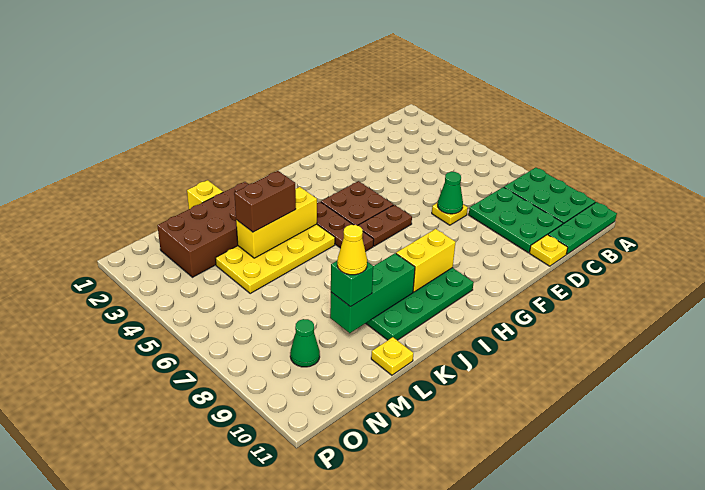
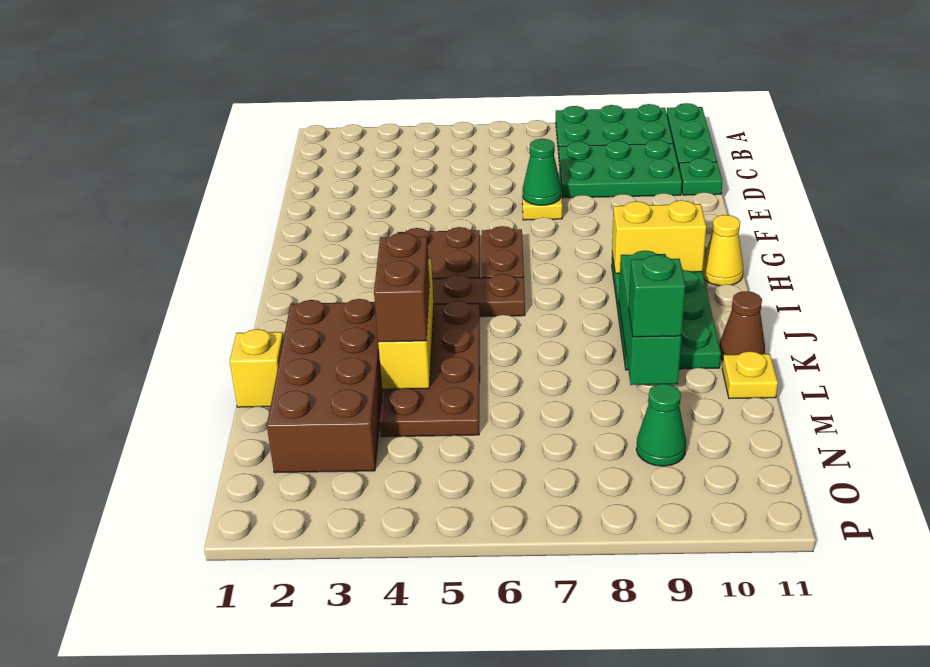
yellow plate D11 level 1 -> green plate D11 level 1
yellow brick H9:I9 level 2 -> yellow brick H9:H10 level 2
yellow plate J4:M5 level 1 -> brown plate J4:M5 level 1
none -> brown cone K11 level 1
yellow cone L9 level 4 -> yellow cone H11 level 1

